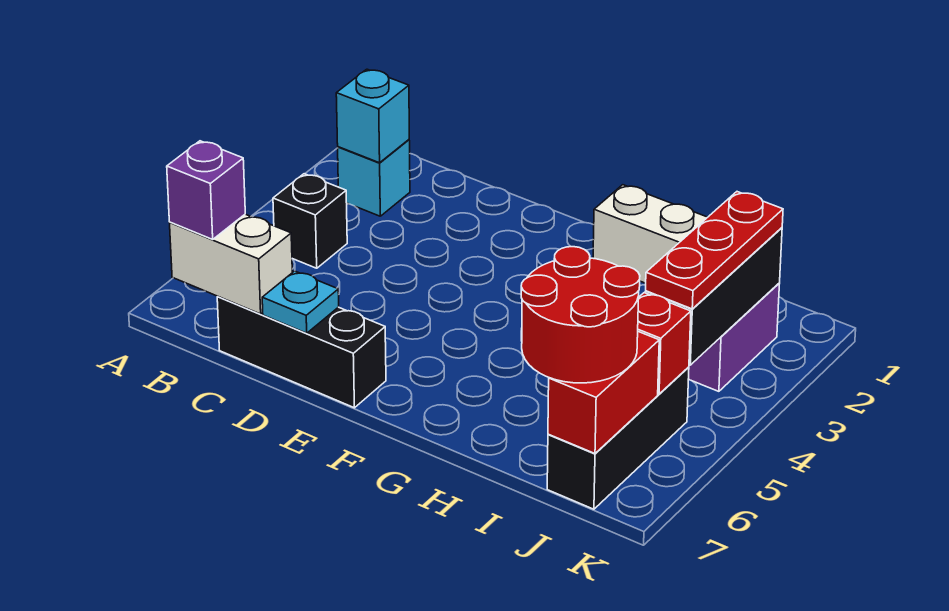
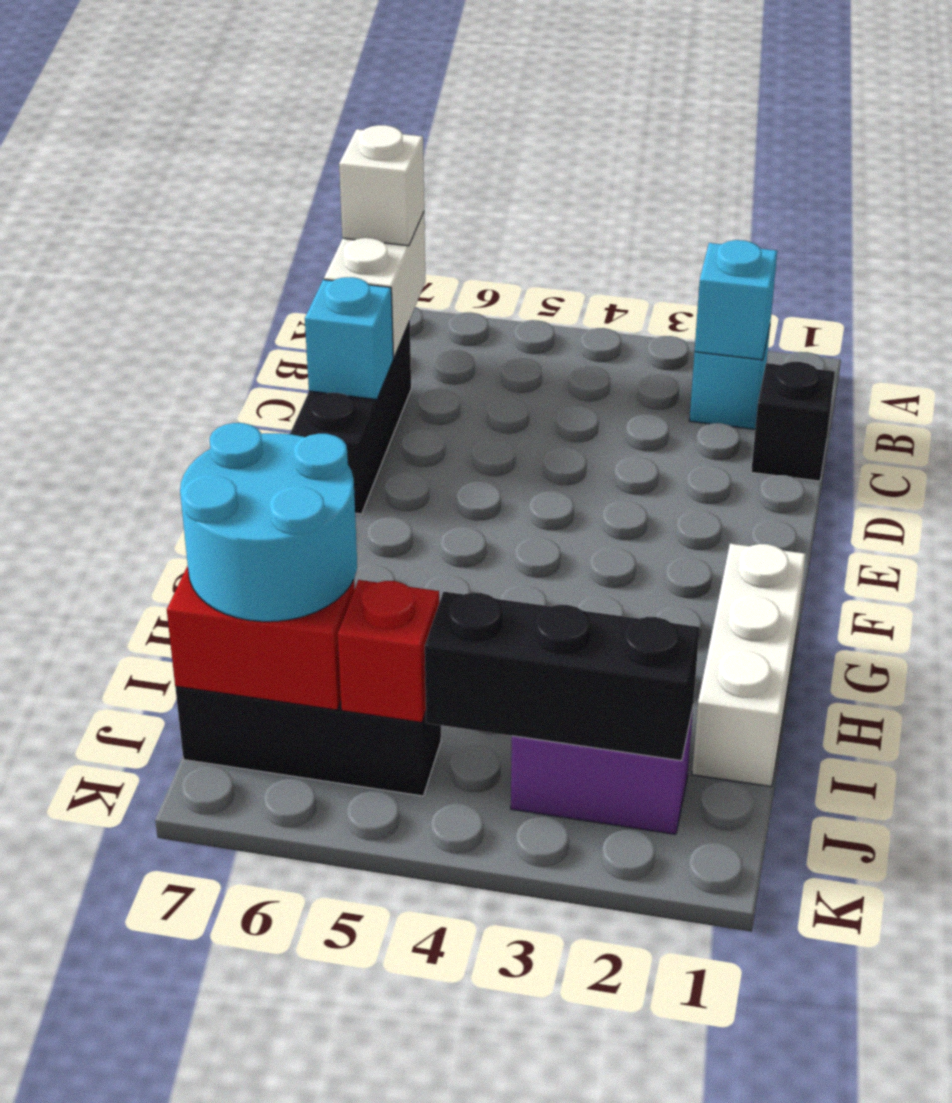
black brick B4 level 1 -> black brick C1 level 1
purple brick B7 level 3 -> white brick B7 level 3
cyan plate D7 level 2 -> cyan brick D7 level 2
red round brick I6:J7 level 3 -> cyan round brick I6:J7 level 3
red plate J2:J4 level 3 -> none

